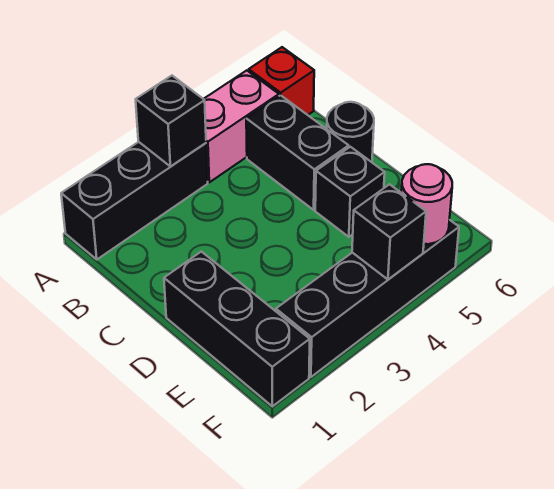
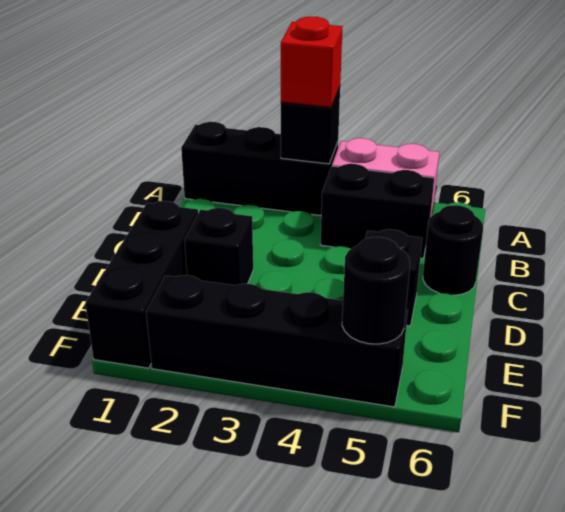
red brick A6 level 1 -> red brick A3 level 3
black brick B5:C5 level 1 -> black brick B4:B5 level 1
black brick F4 level 2 -> black brick D2 level 1
pink round brick F5 level 2 -> black round brick F5 level 2

